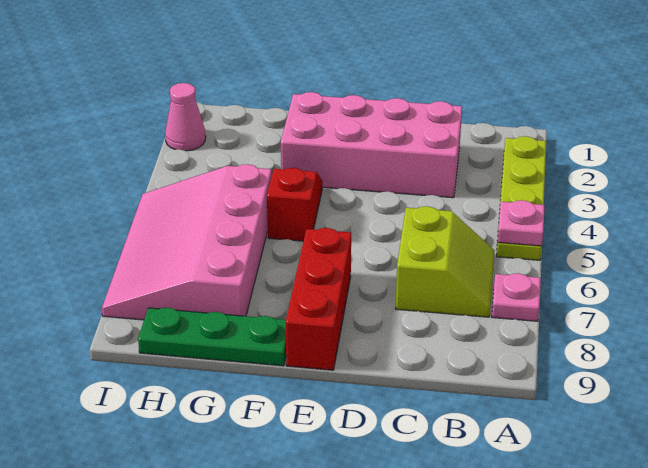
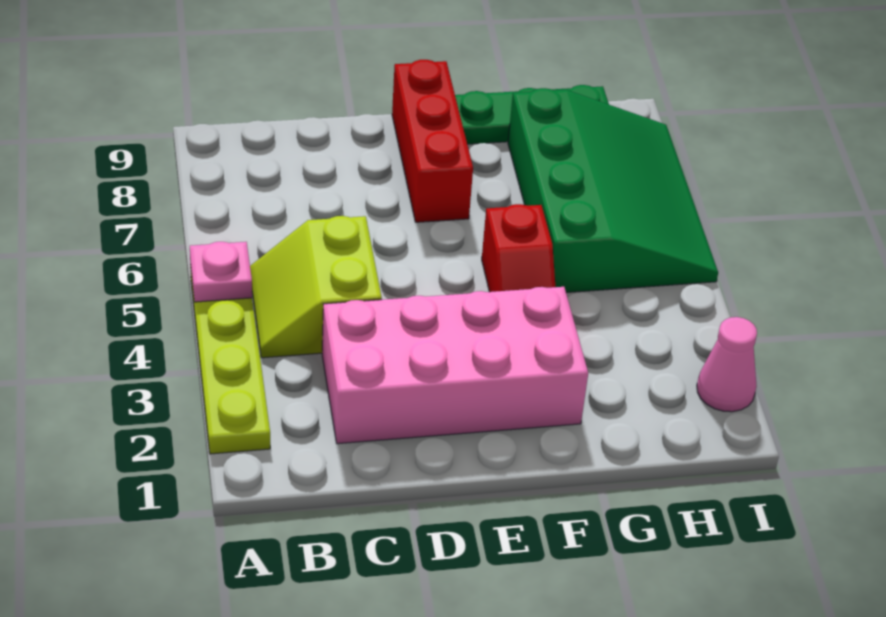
pink plate A7 level 1 -> none
lime slope B6:C7 level 1 top C -> lime slope B4:C5 level 1 top C
pink slope G5:I8 level 1 top G -> green slope G5:I8 level 1 top G

